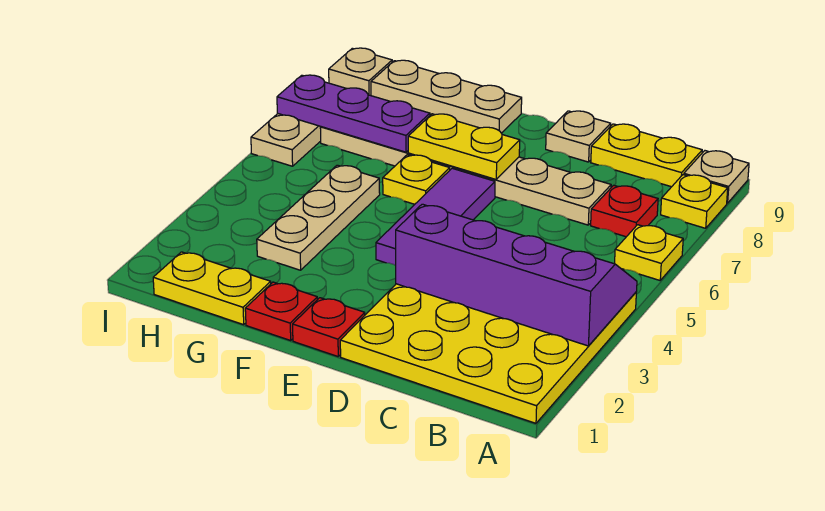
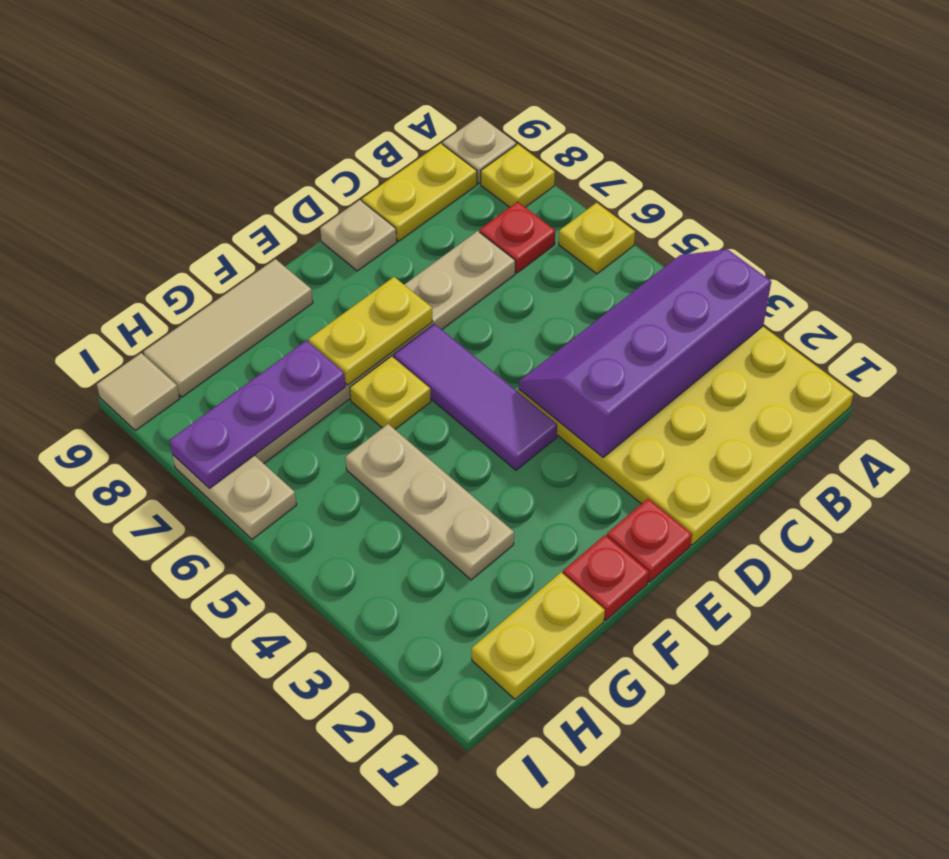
tan plate F9:H9 level 1 -> tan tile F9:H9 level 1
tan plate I9 level 1 -> tan tile I9 level 1

